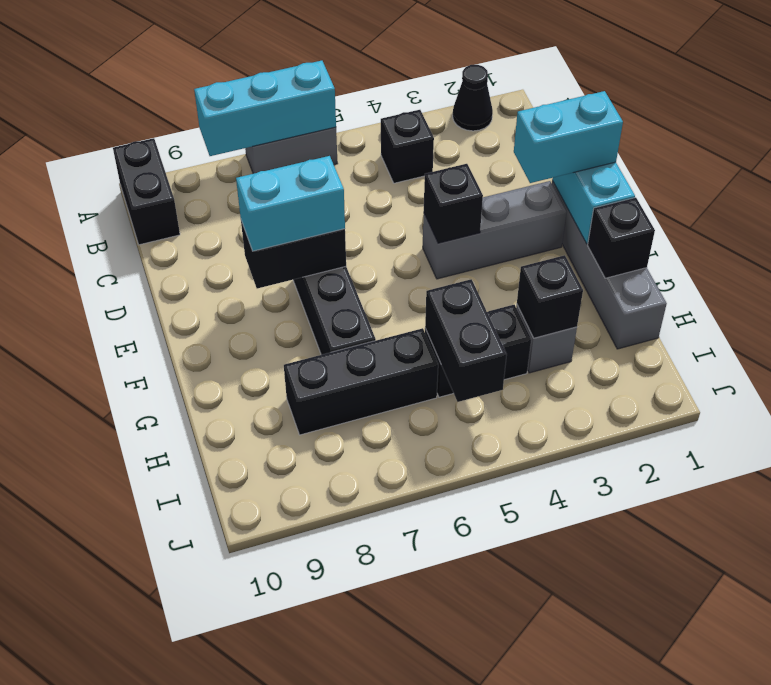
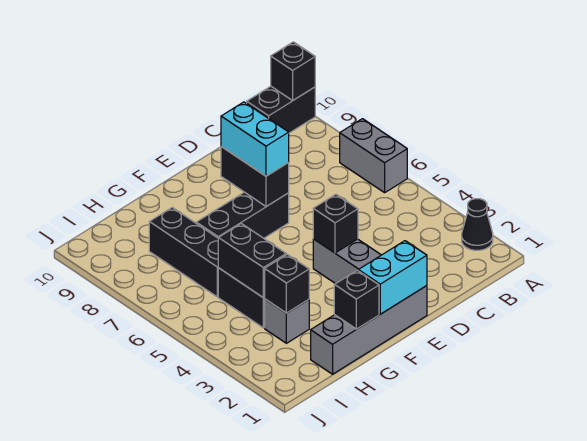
cyan brick A6:A8 level 2 -> none
black brick B4 level 1 -> black brick A10 level 2
cyan brick E1:E2 level 3 -> none
black brick H5:I5 level 2 -> black brick H4:H5 level 2

